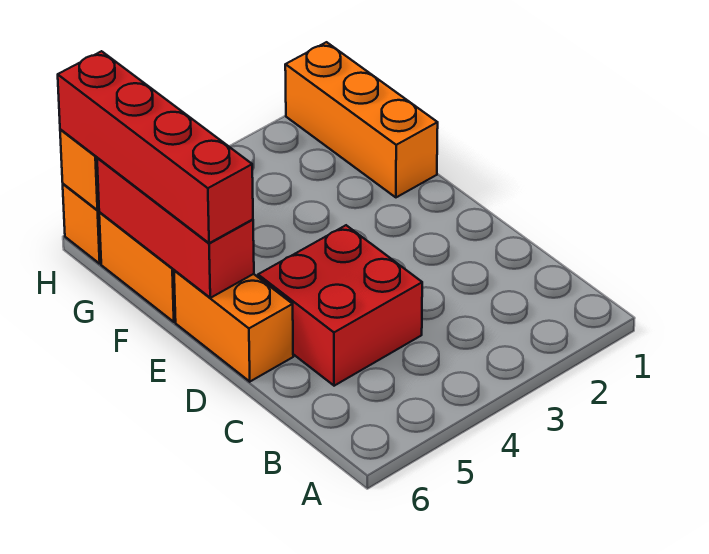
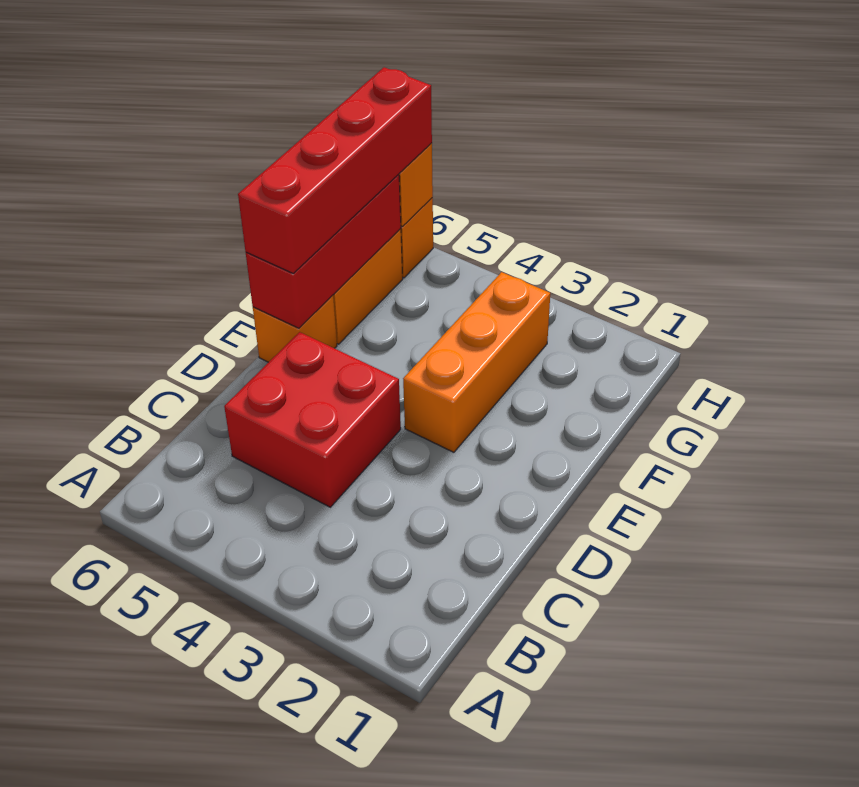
orange brick D6:E6 level 1 -> orange brick E6 level 1
orange brick F1:H1 level 1 -> orange brick E3:G3 level 1

